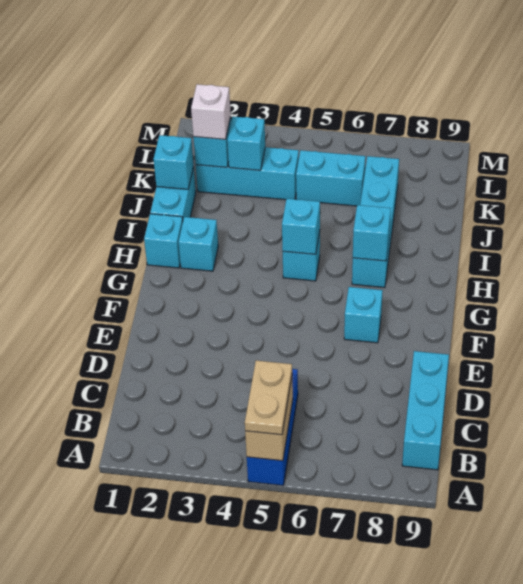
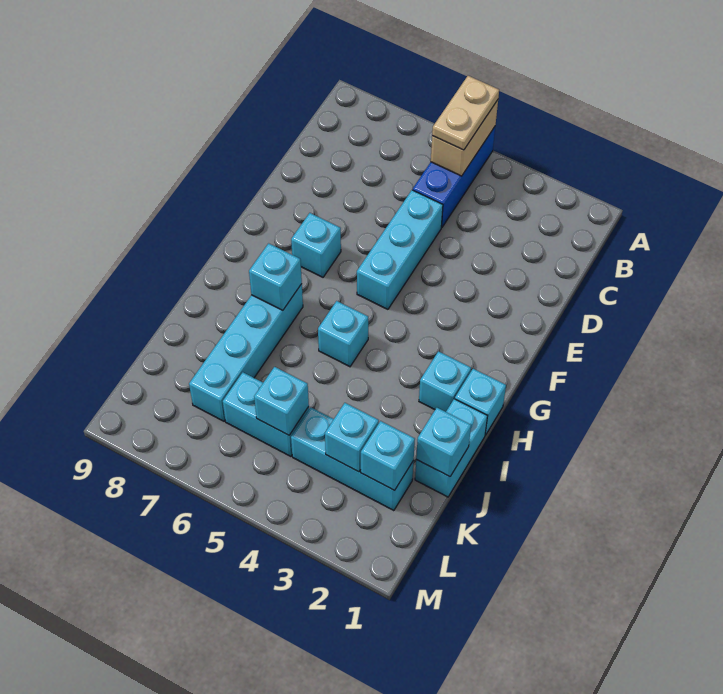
cyan brick B9:D9 level 1 -> cyan brick D5:F5 level 1
cyan brick H5 level 2 -> cyan brick K5 level 2
white brick K2 level 3 -> none

